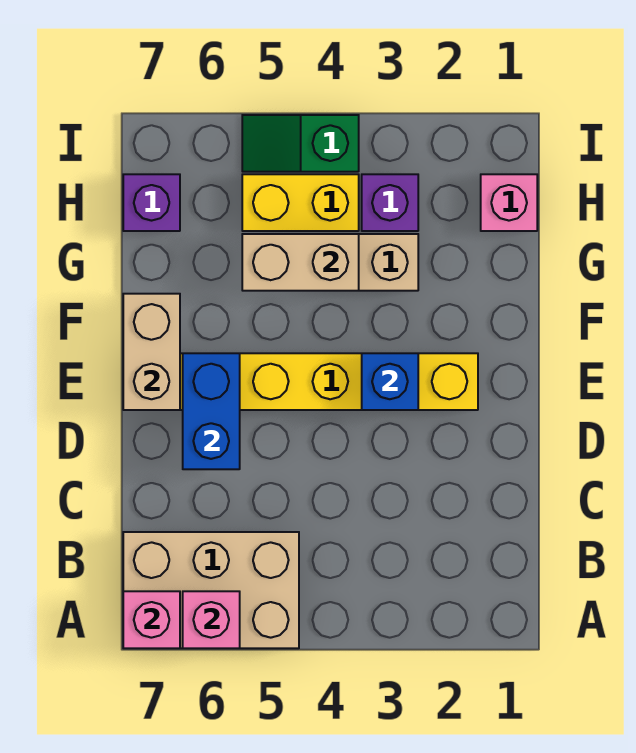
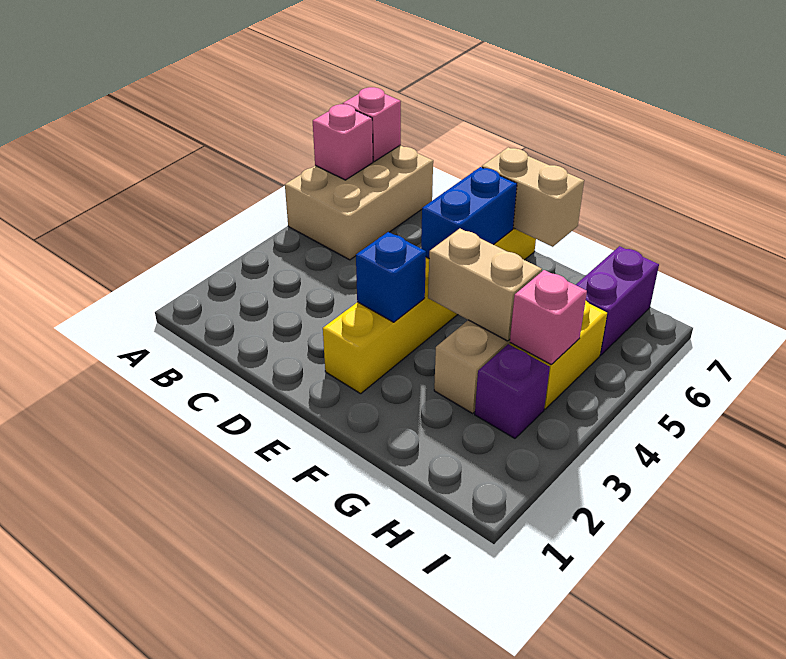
blue brick D6:E6 level 2 -> blue brick E5:E6 level 2
tan brick G4:G5 level 2 -> tan brick F4:G4 level 2
pink brick H1 level 1 -> pink brick H4 level 2
purple brick H7 level 1 -> purple brick H6:H7 level 1
green slope I4:I5 level 1 top 4 -> none

